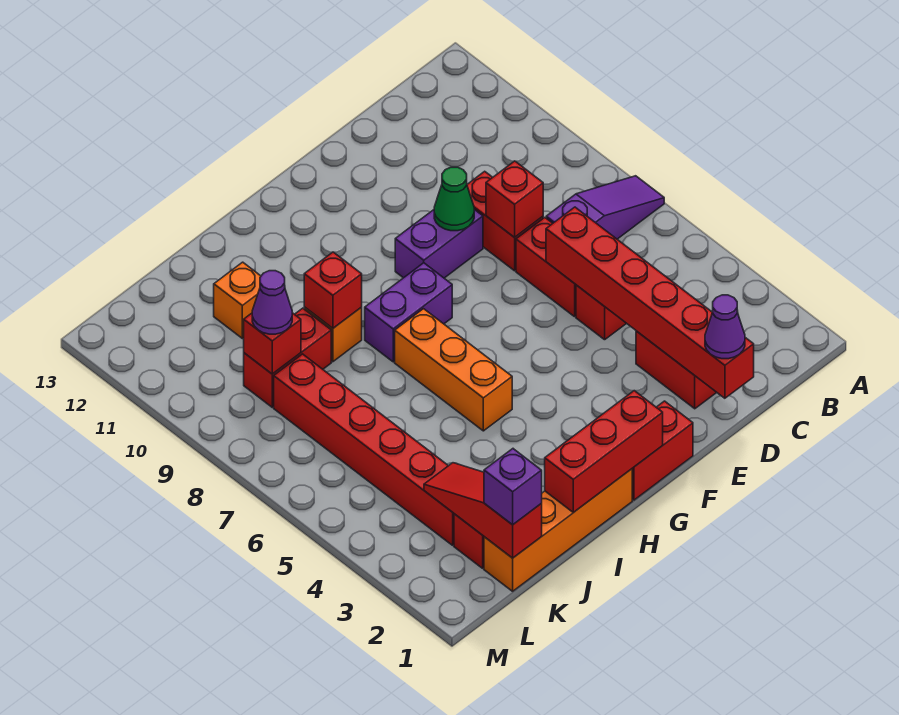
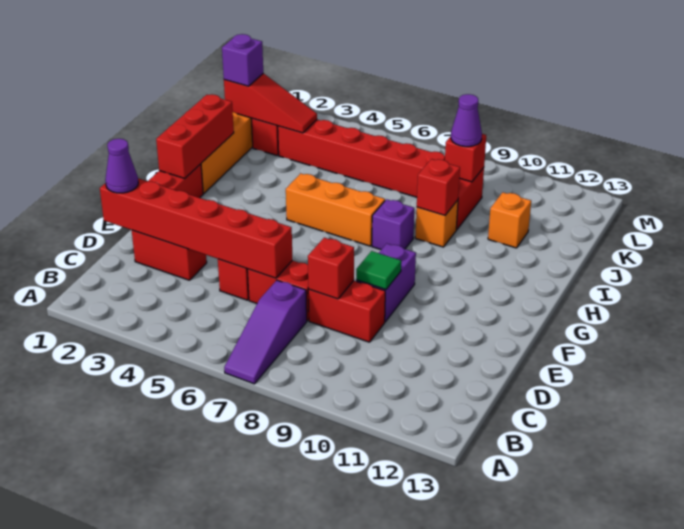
green cone E9 level 2 -> green tile E9 level 2
purple brick G8:H8 level 1 -> purple brick H8 level 1

